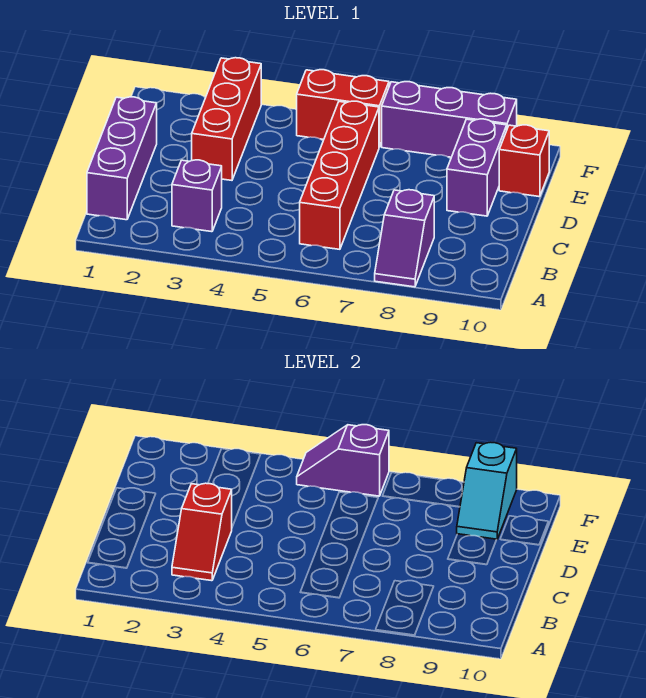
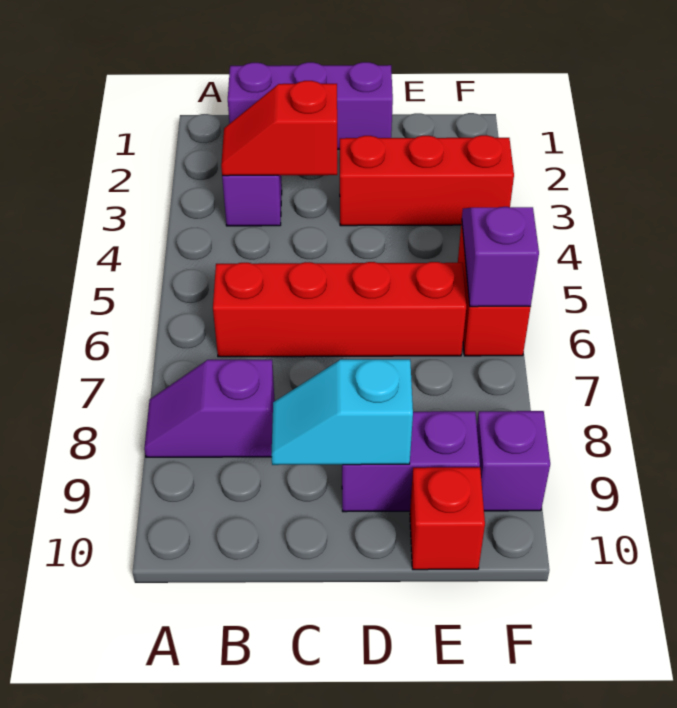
cyan slope E9:F9 level 2 top F -> cyan slope C9:D9 level 2 top D
purple brick F7:F9 level 1 -> purple brick F9 level 1

